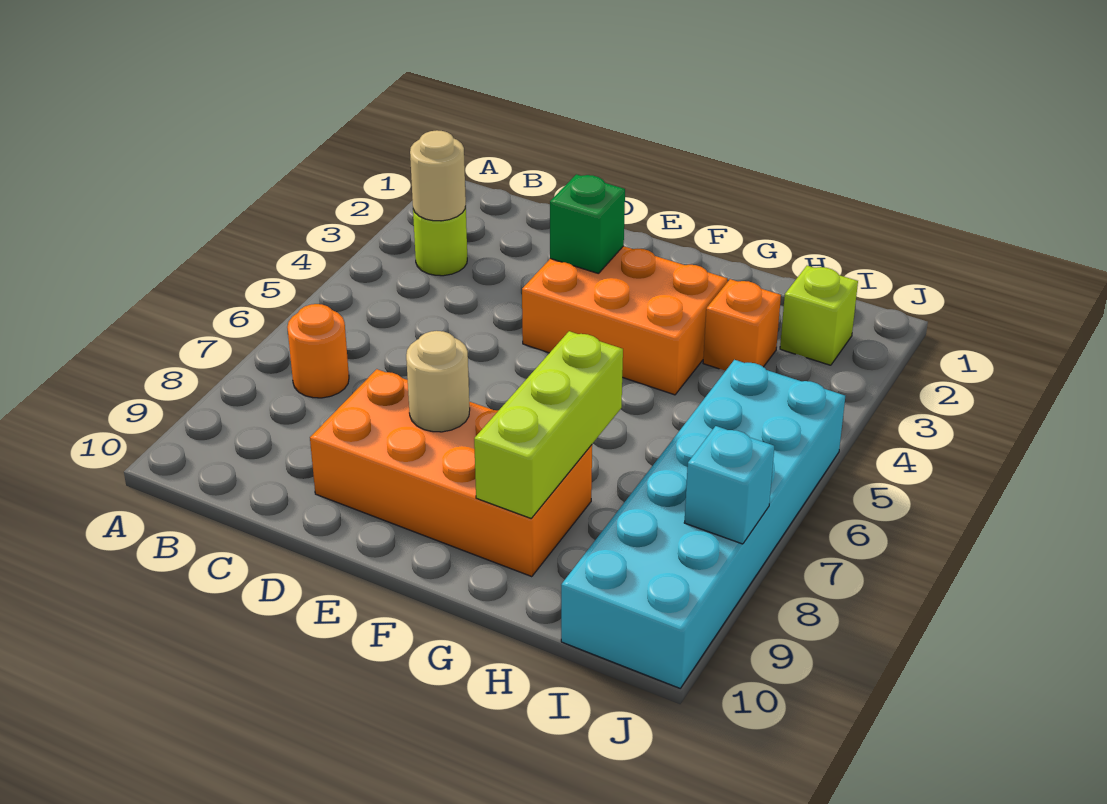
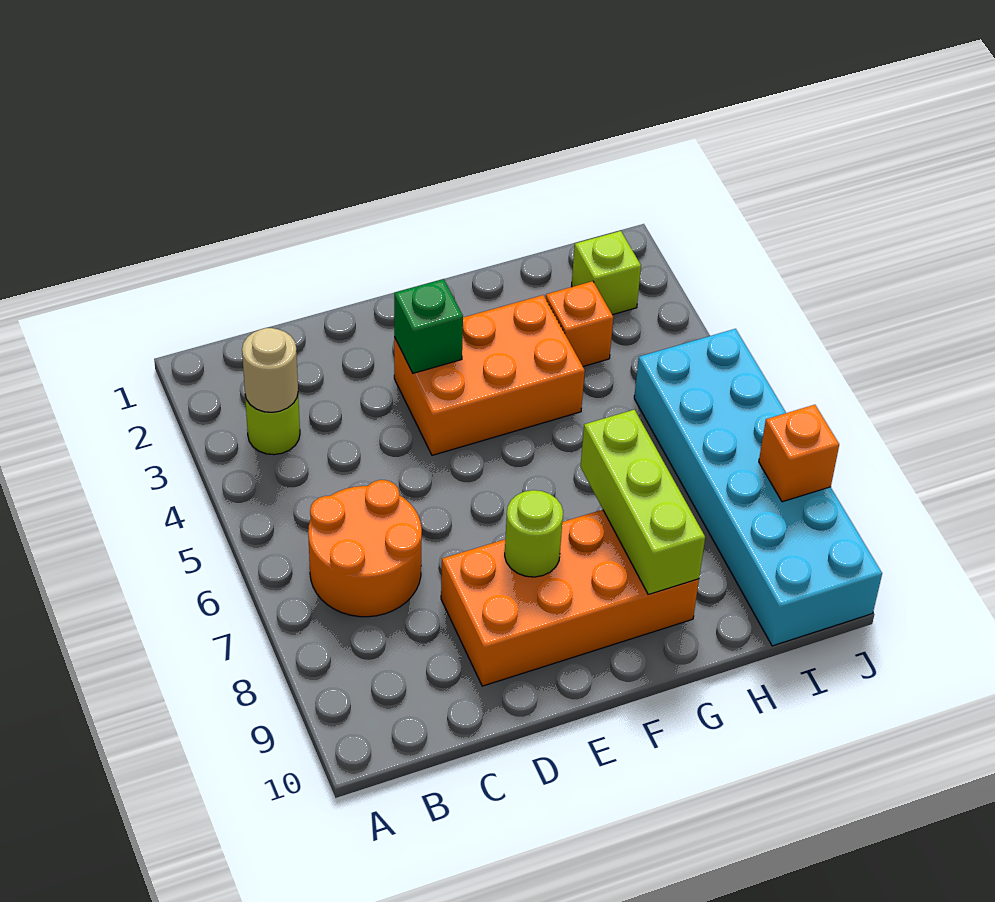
orange round brick B7 level 1 -> orange round brick B6:C7 level 1
tan round brick E8 level 2 -> lime round brick E8 level 2
cyan brick J8 level 2 -> orange brick J8 level 2

